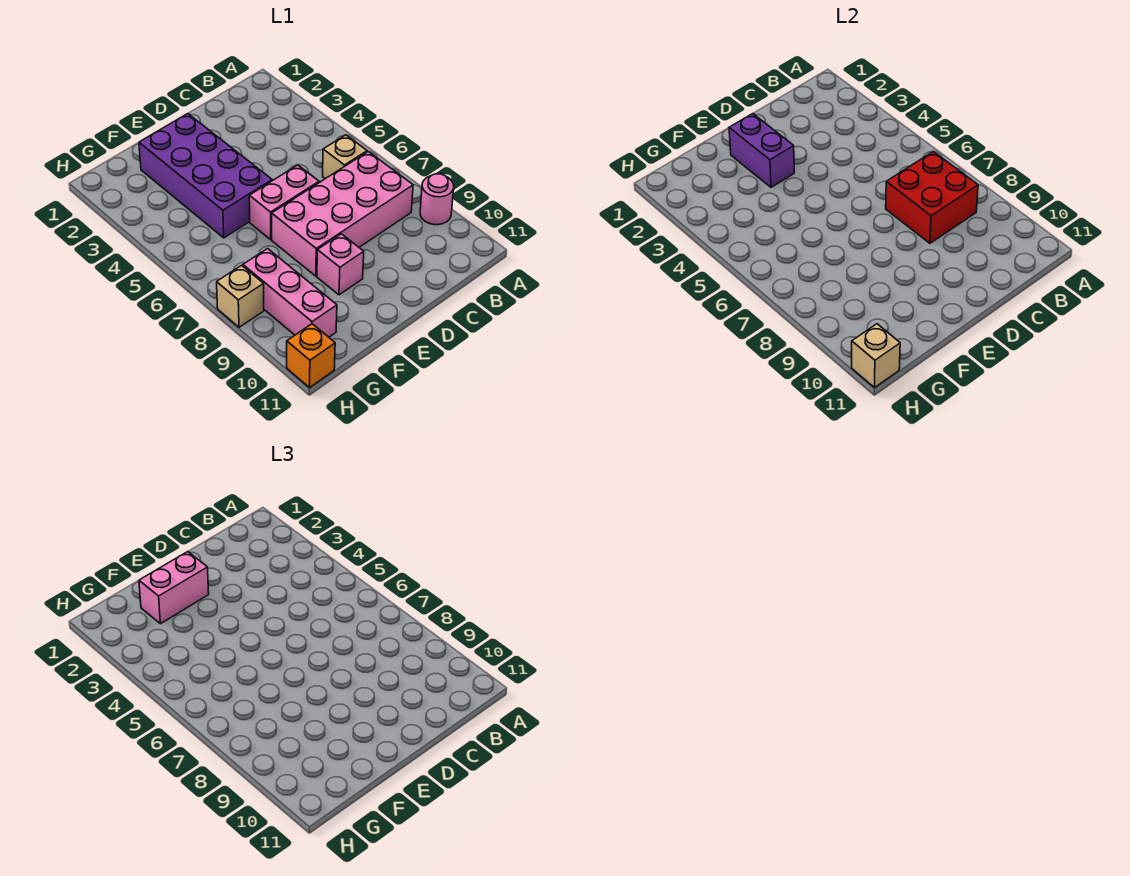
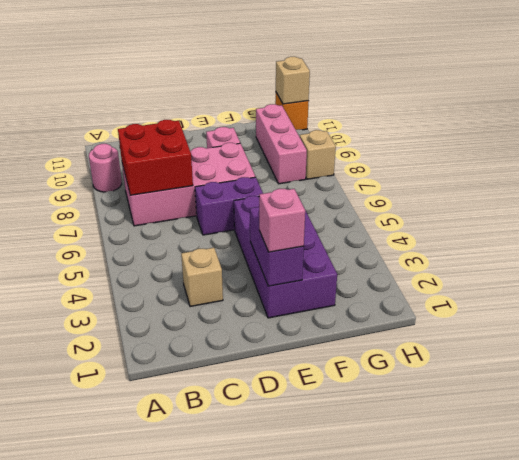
tan brick B6 level 1 -> tan brick C3 level 1
pink brick D6:E6 level 1 -> purple brick D6:E6 level 1
pink brick E2:F2 level 3 -> pink brick E2 level 3

